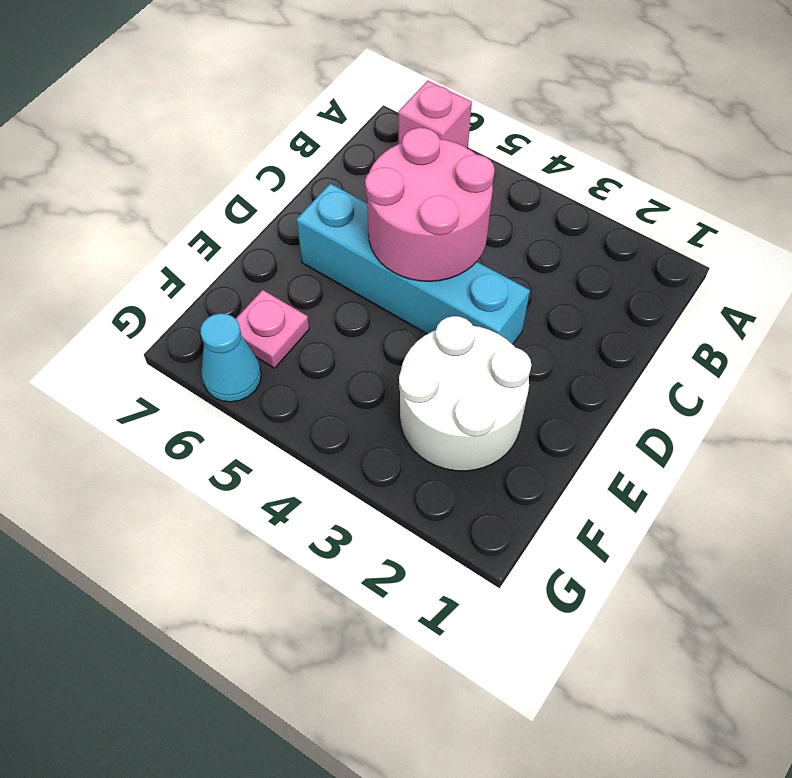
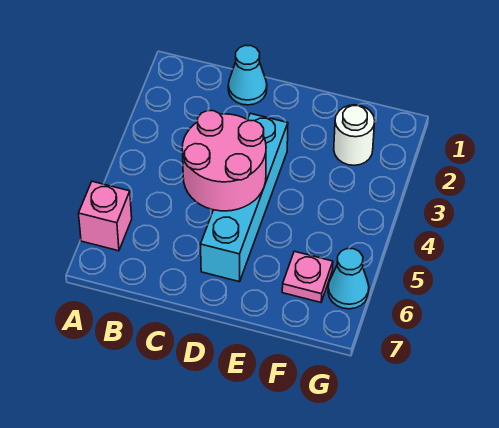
none -> cyan cone C1 level 1
white round brick E2:F3 level 1 -> white round brick F2 level 1

